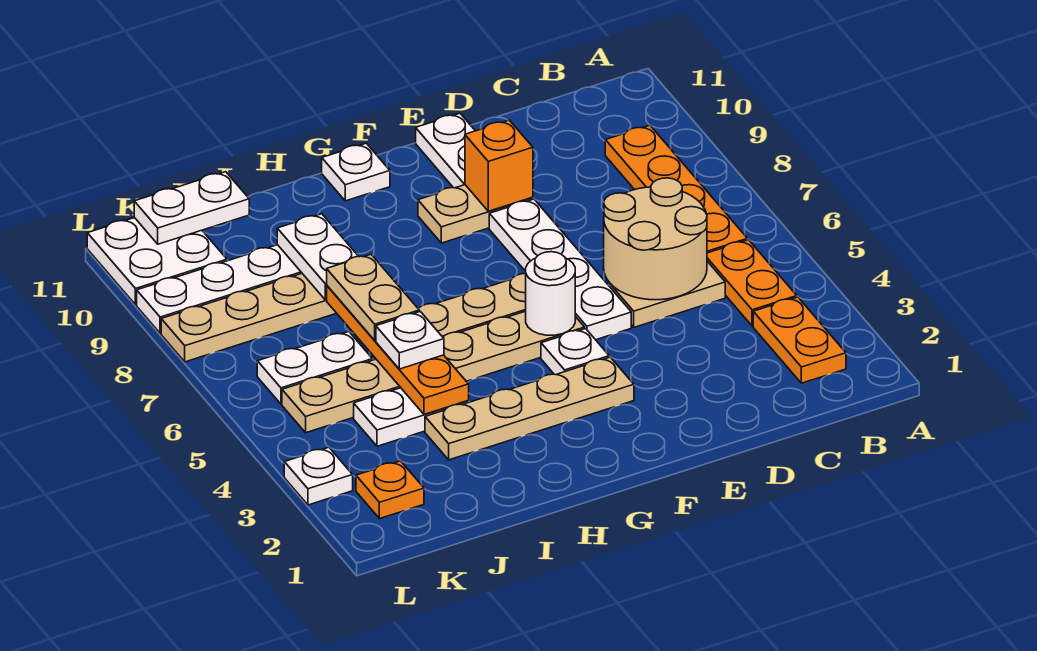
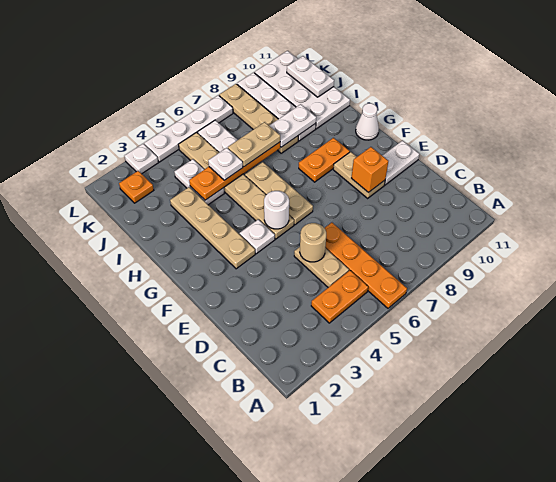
orange plate B2:B3 level 1 -> orange plate G8:G9 level 1
orange plate B6:B9 level 1 -> orange plate A6:D6 level 1
tan round brick C5:D6 level 2 -> tan round brick D5 level 2
white plate E5:E8 level 1 -> white plate L4:L7 level 1
white plate G11 level 1 -> white cone G11 level 1
white plate K10:L11 level 1 -> white plate I10:L11 level 1

